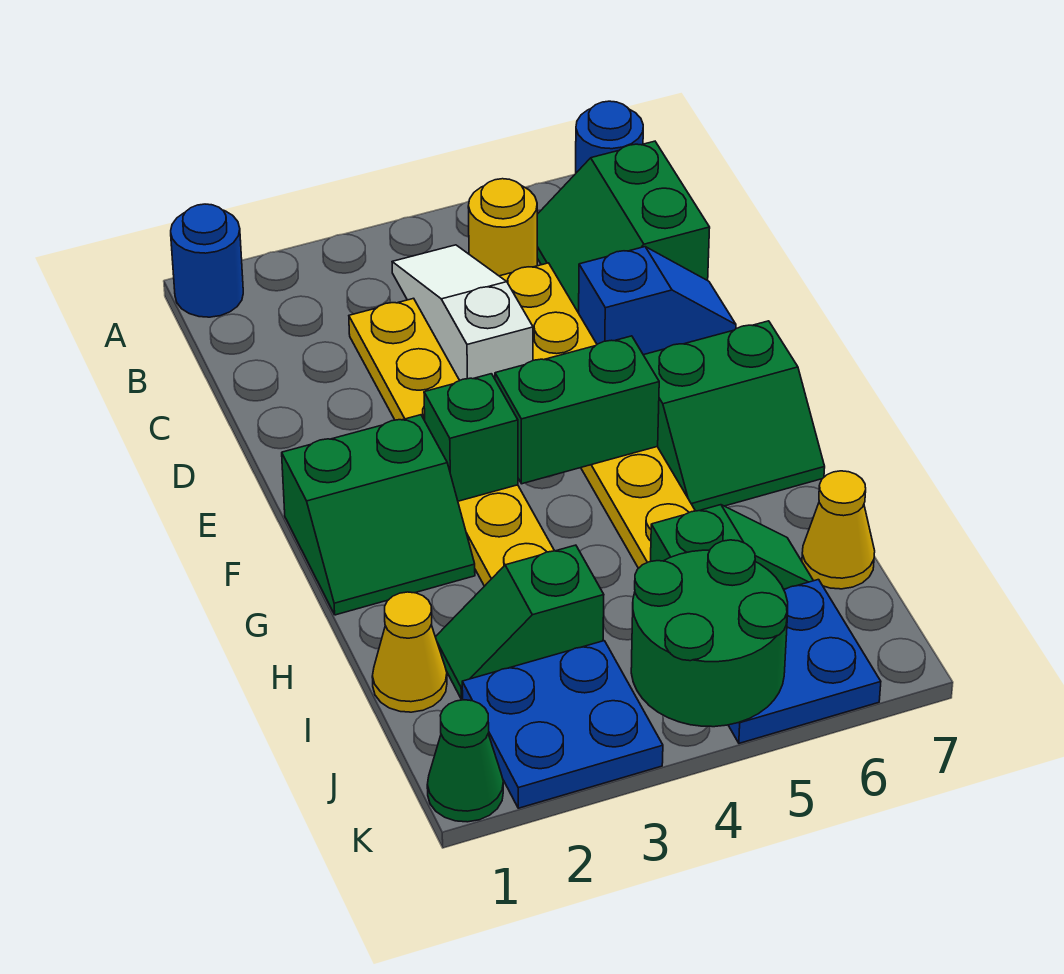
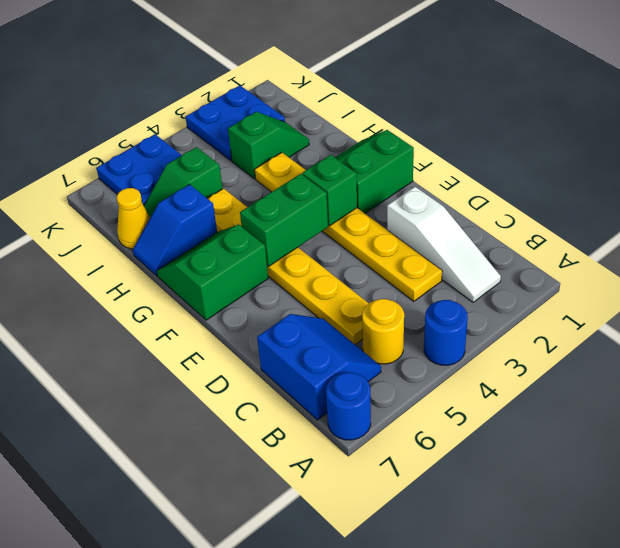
blue round brick A1 level 1 -> blue round brick A4 level 1
white slope B4:D4 level 1 top D -> white slope B2:D2 level 1 top D
green slope B6:C7 level 1 top 7 -> blue slope B6:C7 level 1 top 7
blue slope D6:D7 level 1 top 6 -> blue slope H6:H7 level 1 top 6
yellow cone I1 level 1 -> none
green round brick J4:K5 level 2 -> none
green cone K1 level 1 -> none

